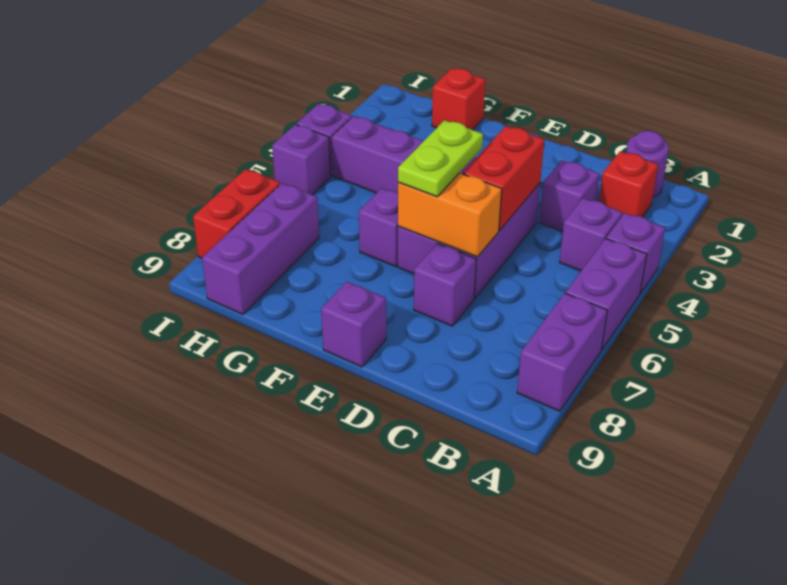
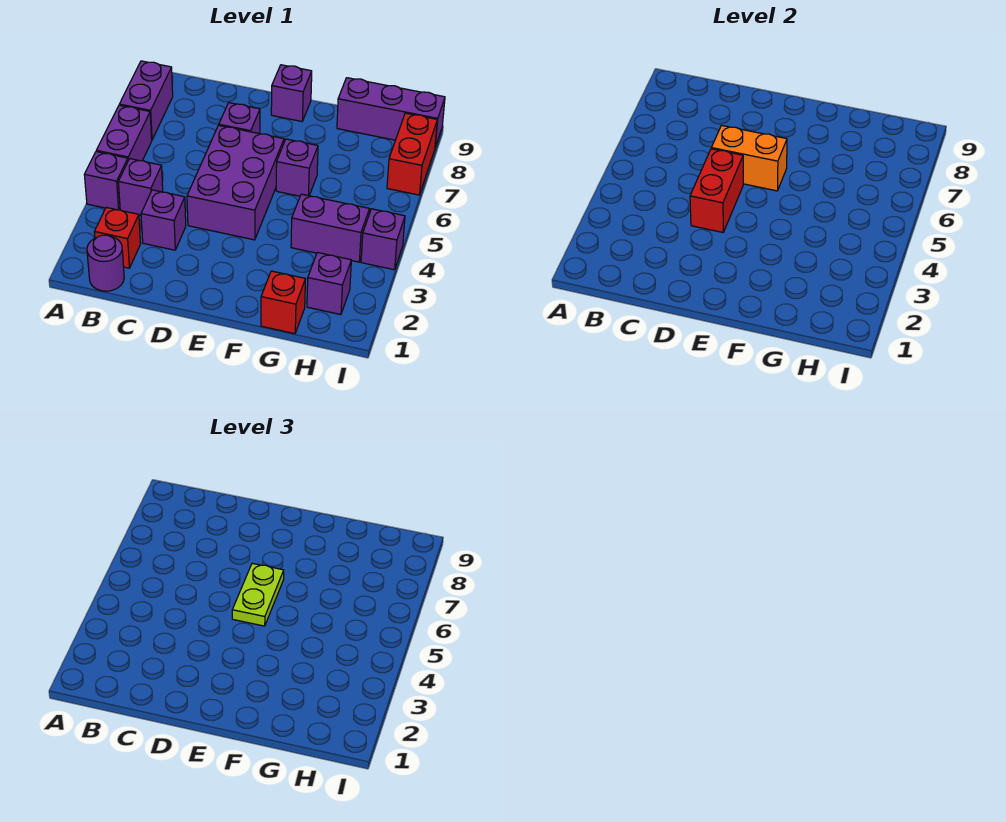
purple brick H7:H9 level 1 -> purple brick G9:I9 level 1
purple brick I5 level 1 -> purple brick H2 level 1

